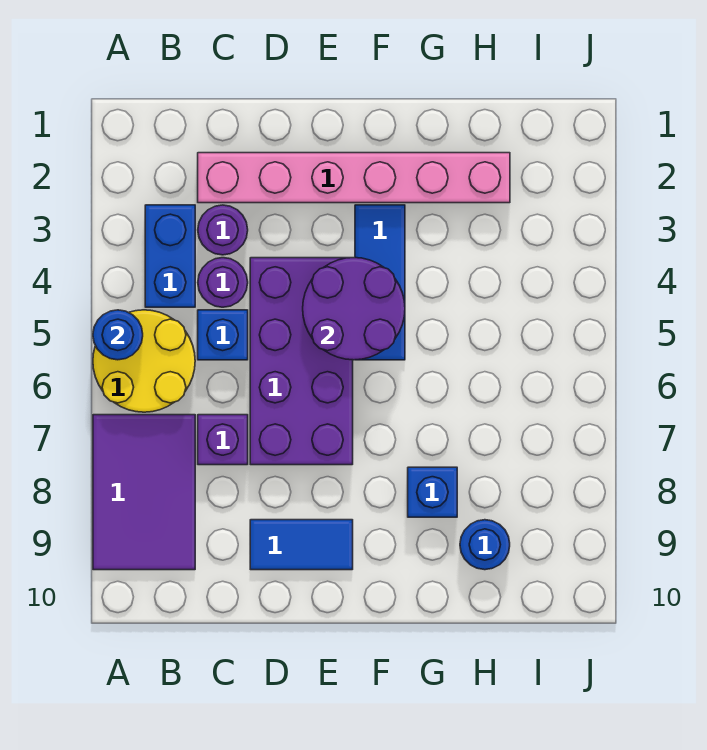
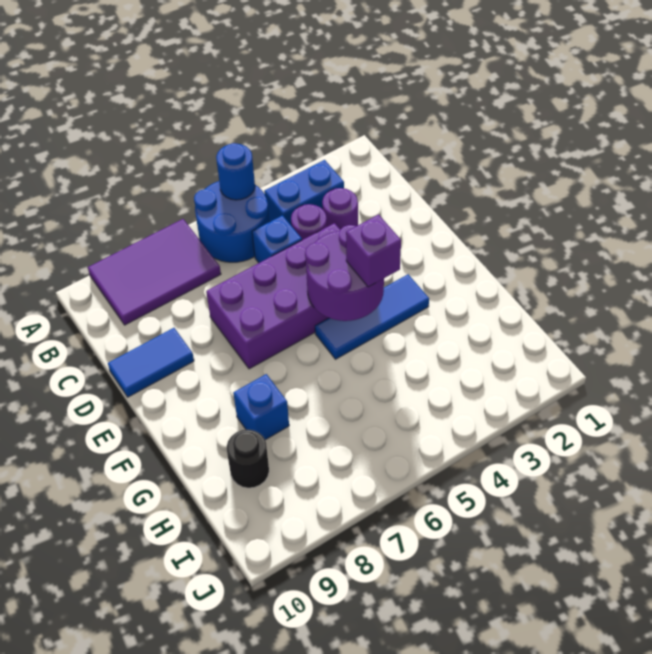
yellow round brick A5:B6 level 1 -> blue round brick A5:B6 level 1
pink brick C2:H2 level 1 -> none
purple brick C7 level 1 -> purple brick F4 level 3
blue tile D9:E9 level 1 -> blue tile D9:D10 level 1
blue round brick H9 level 1 -> black round brick H9 level 1

